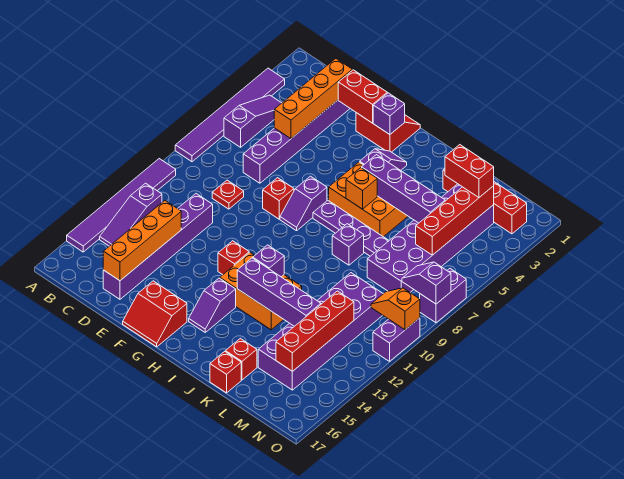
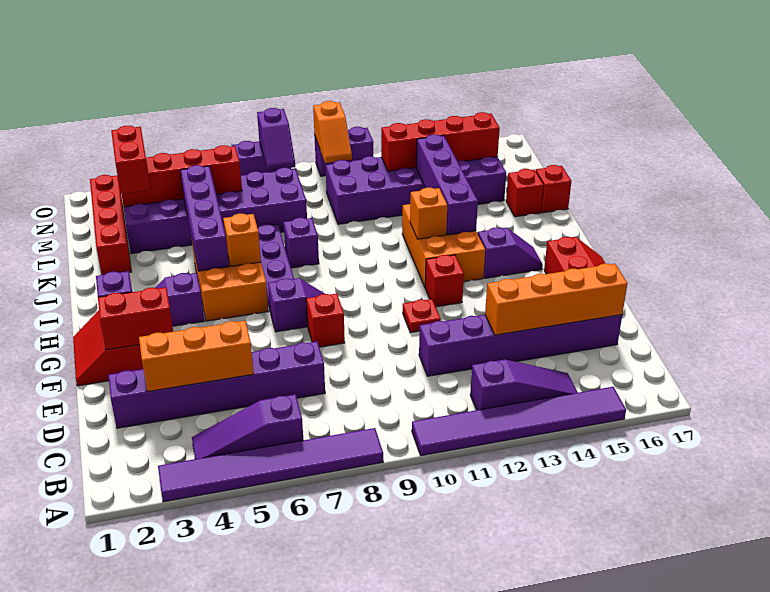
orange brick D2:D5 level 2 -> orange brick D3:D5 level 2
red plate D9 level 1 -> red plate F11 level 1
red brick E2:F2 level 2 -> red brick F2:F3 level 2
purple brick I12 level 2 -> orange brick I12 level 2

